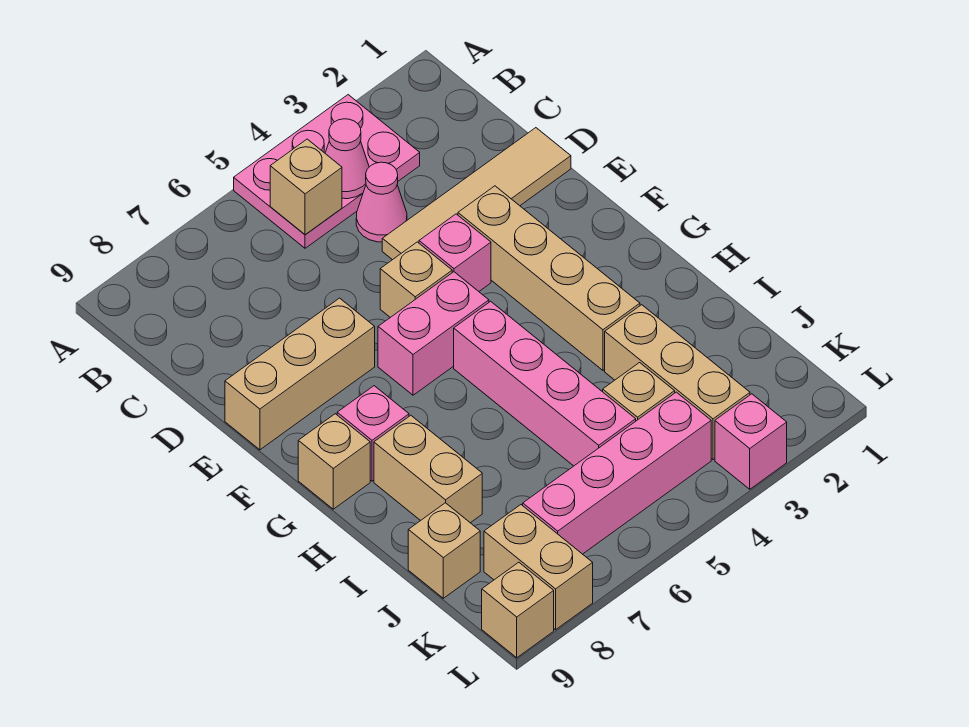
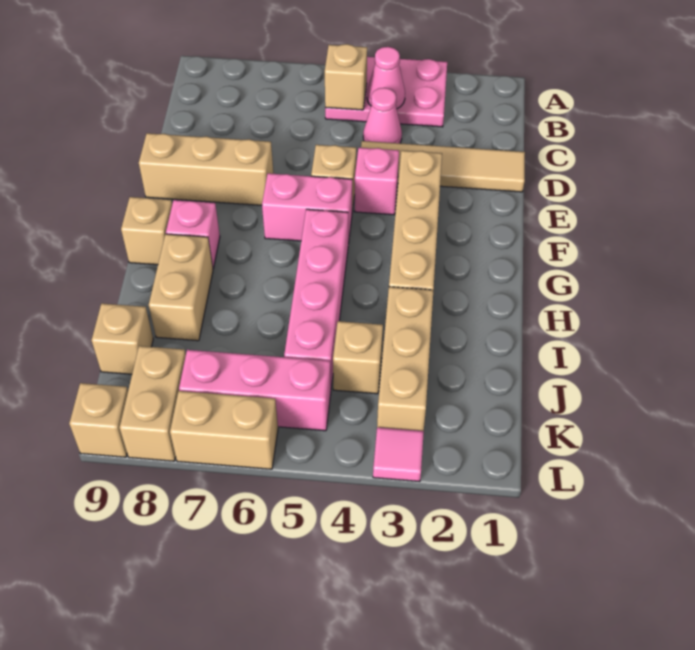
pink brick K4:K7 level 1 -> pink brick K5:K7 level 1
pink brick L3 level 1 -> pink tile L3 level 1
none -> tan brick L6:L7 level 1

